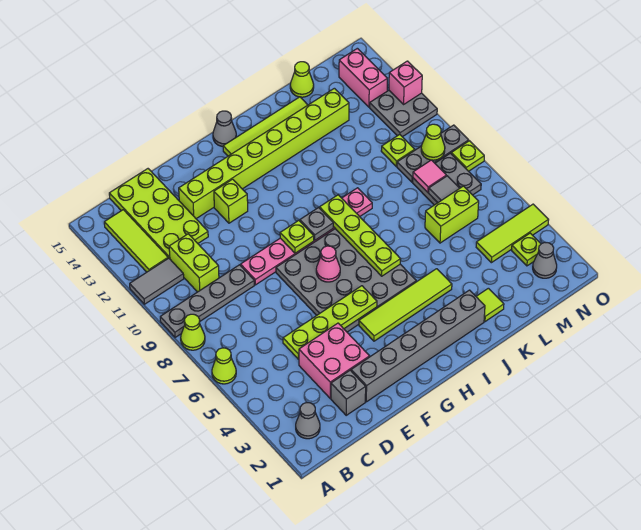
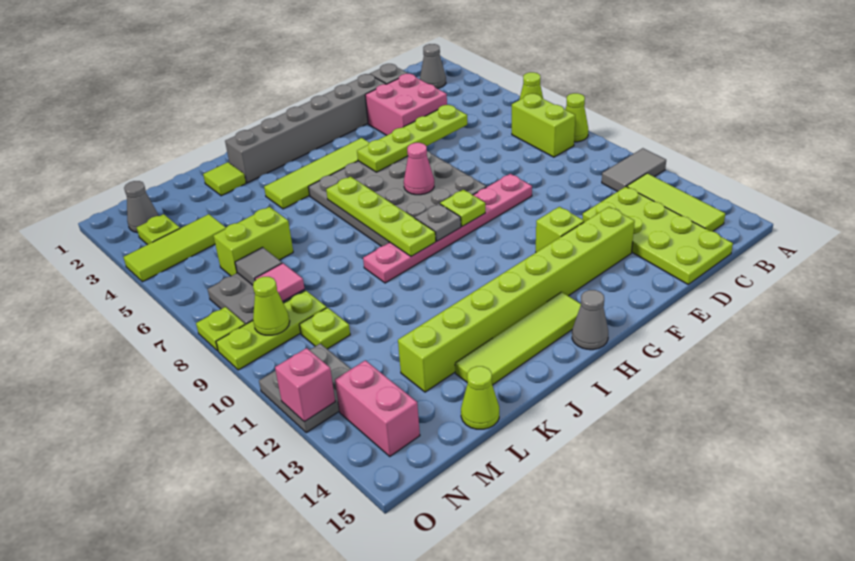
grey plate A9:D9 level 1 -> none
lime brick C10:C11 level 1 -> lime brick B7:B8 level 1
grey plate M9:O9 level 1 -> lime plate M9:O9 level 1

